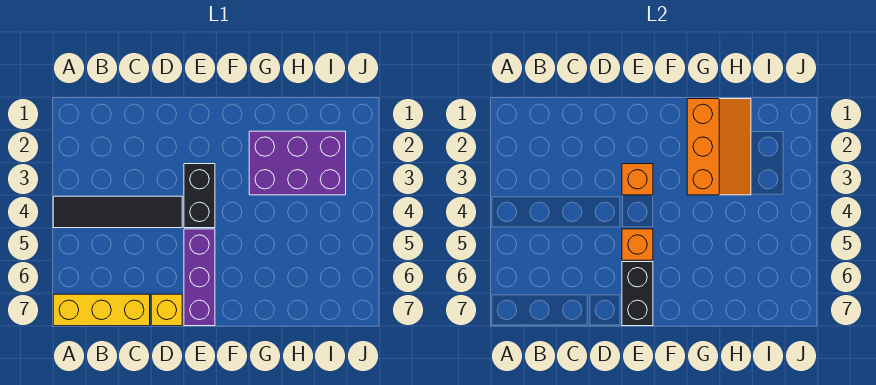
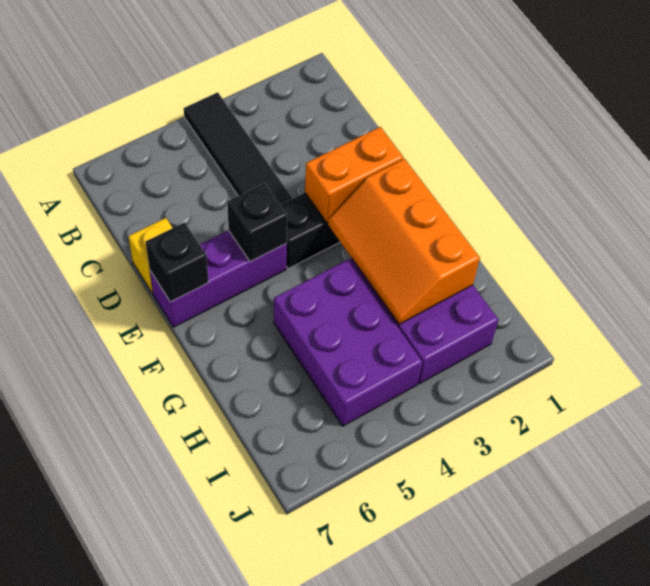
yellow brick A7:C7 level 1 -> none
orange brick E3 level 2 -> orange brick E2:E3 level 2
orange brick E5 level 2 -> black brick E5 level 2
black brick E6:E7 level 2 -> black brick E7 level 2
orange slope G1:H3 level 2 top G -> orange slope F2:H3 level 2 top 2
none -> purple brick G4:I5 level 1

